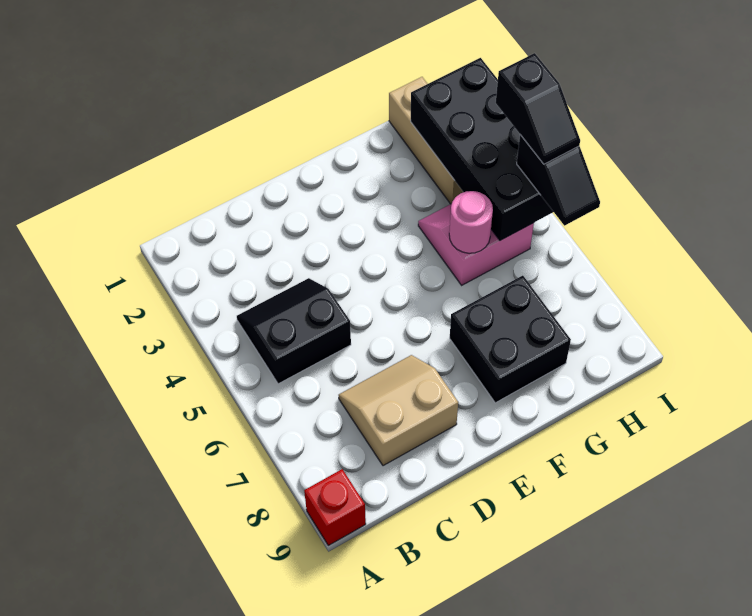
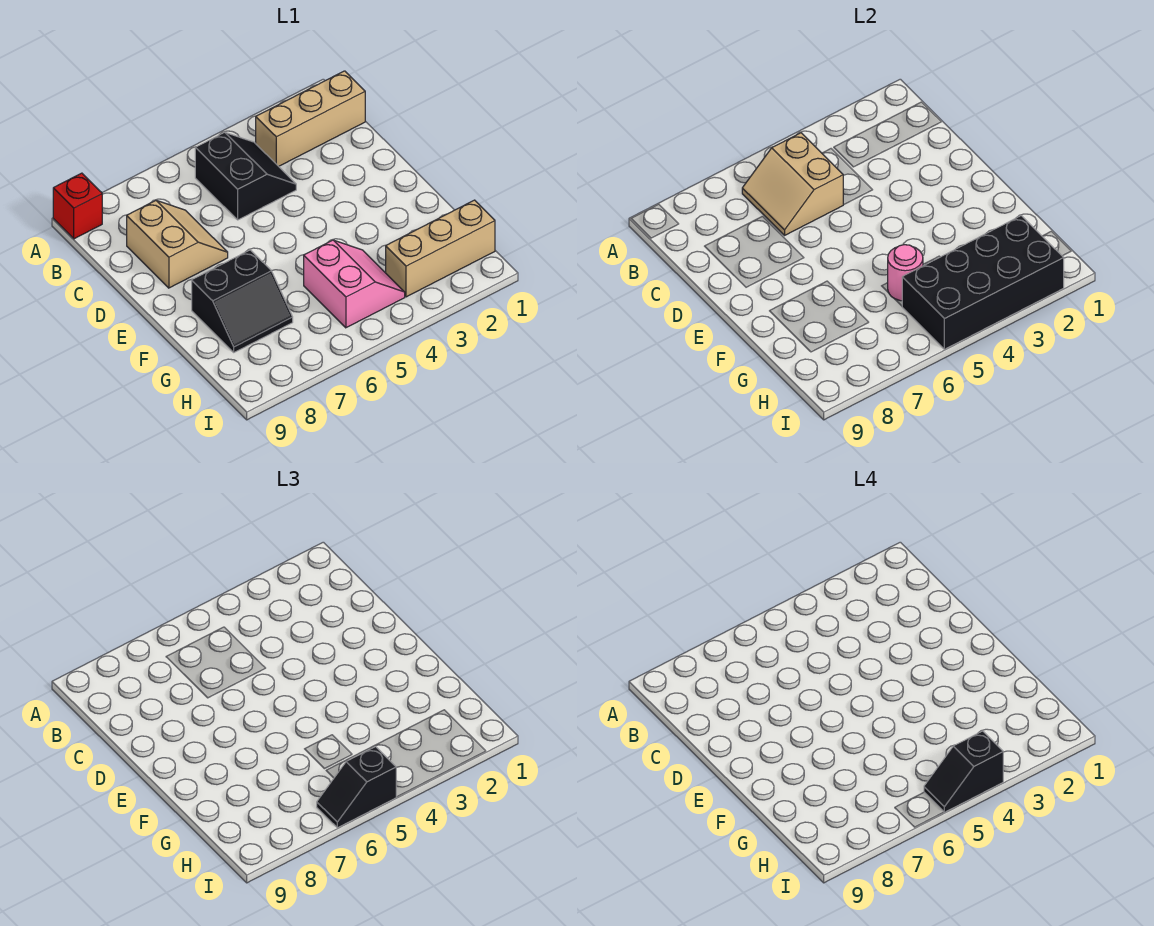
none -> tan brick B1:B3 level 1
none -> tan slope B5:C6 level 2 top 5
black brick F7:G8 level 1 -> black slope F7:G8 level 1 top F

